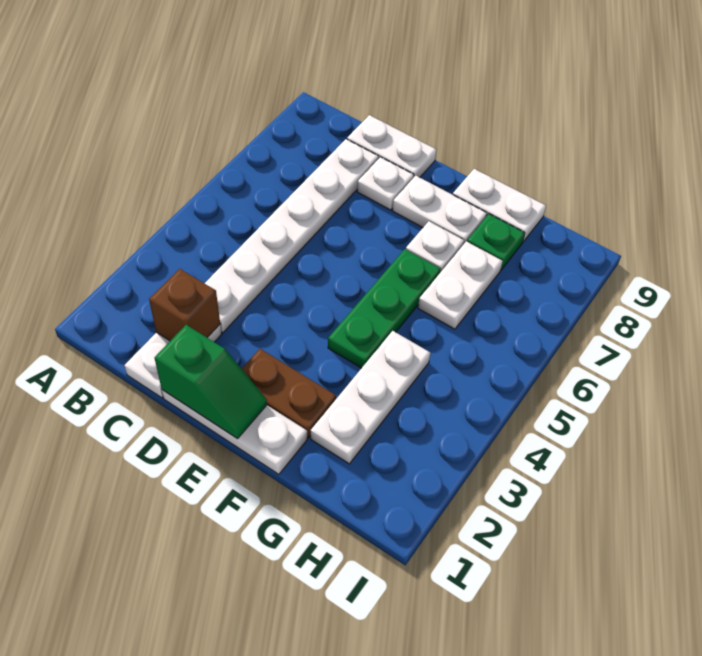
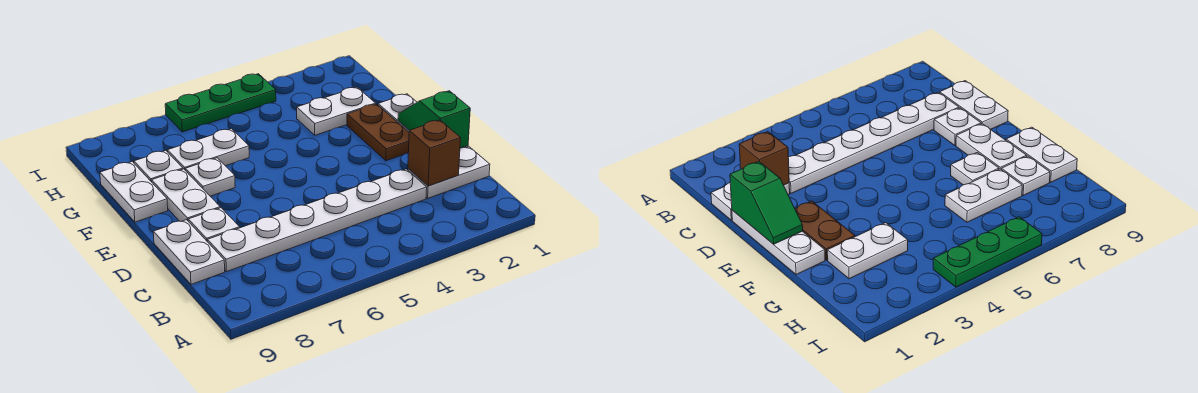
green plate F4:F6 level 1 -> green plate I4:I6 level 1
white plate G2:G4 level 1 -> white plate G2:G3 level 1
green plate G8 level 1 -> white plate G8 level 1

